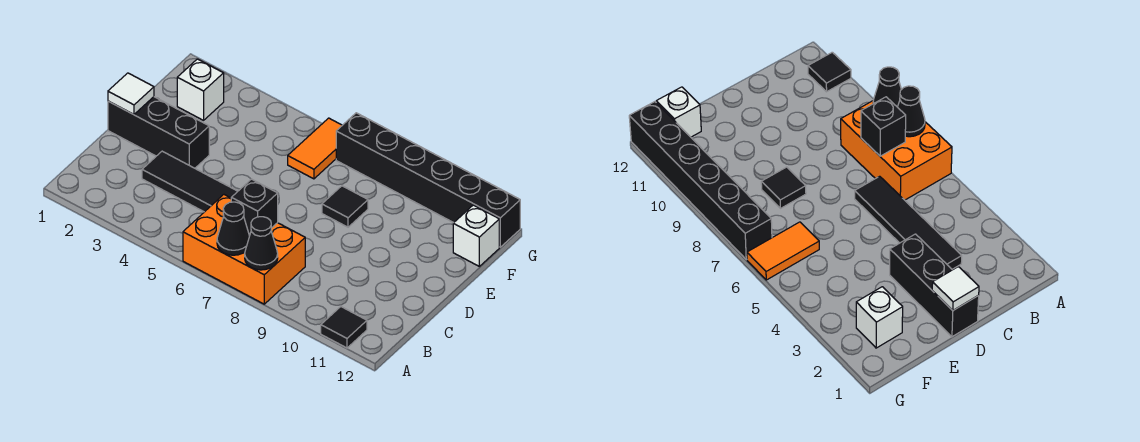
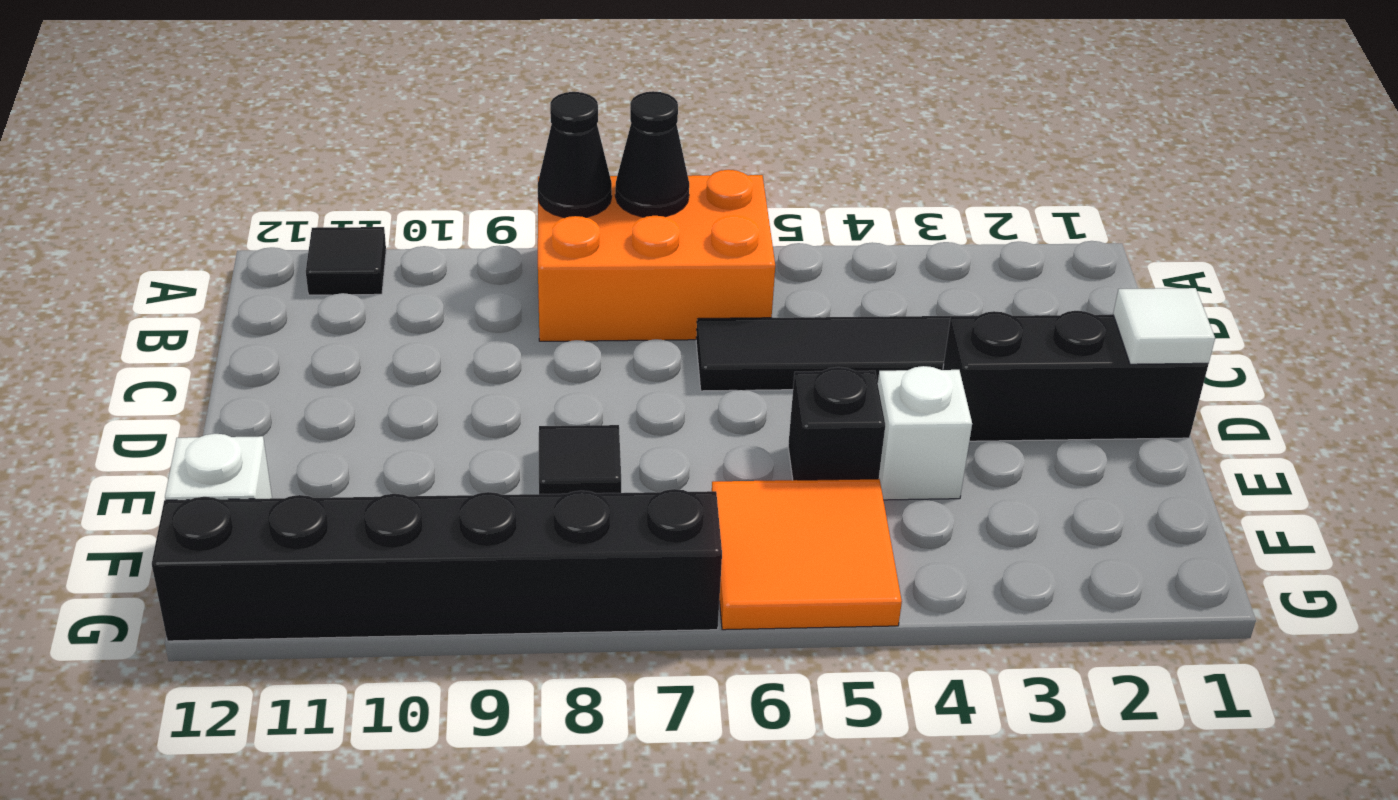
black brick B7 level 2 -> black brick E5 level 1
white brick F2 level 1 -> white brick E4 level 1
orange tile F6:G6 level 1 -> orange tile F5:G6 level 1

